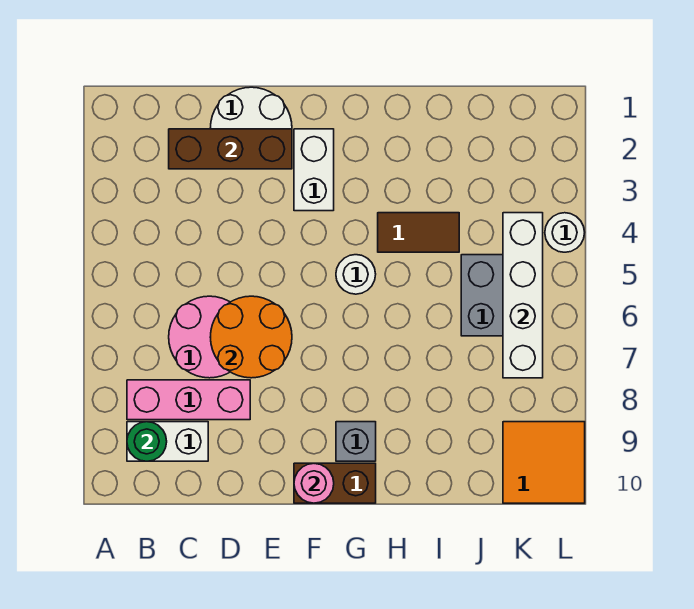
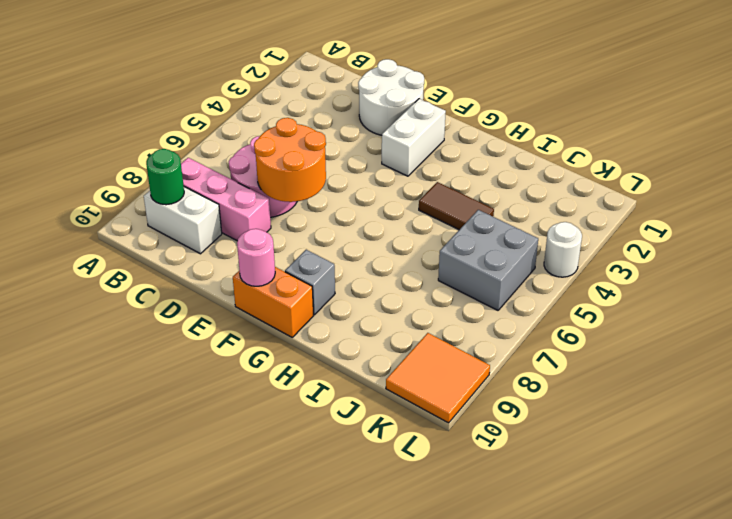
brown brick C2:E2 level 2 -> none
brown brick F10:G10 level 1 -> orange brick F10:G10 level 1
white round brick G5 level 1 -> none
white brick K4:K7 level 2 -> none

